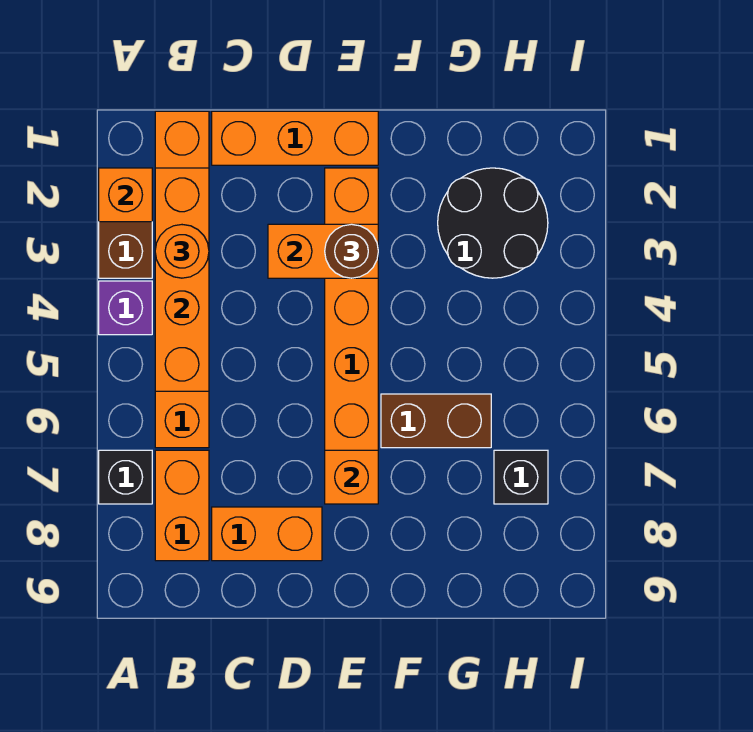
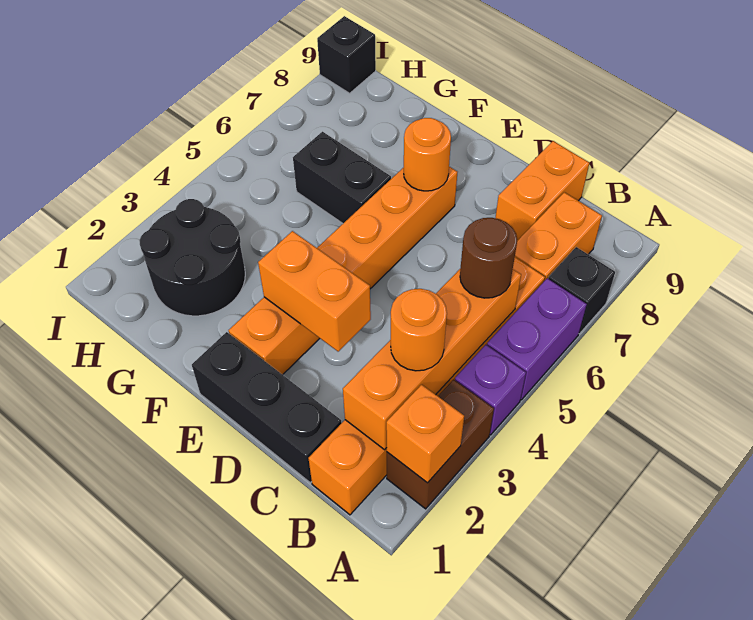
none -> purple brick A5:A6 level 1
orange brick C1:E1 level 1 -> black brick C1:E1 level 1
orange brick C8:D8 level 1 -> orange brick C8:C9 level 1
brown round brick E3 level 3 -> brown round brick B5 level 3
orange brick E7 level 2 -> orange round brick E7 level 2
brown brick F6:G6 level 1 -> black brick F6:G6 level 1
black brick H7 level 1 -> black brick I9 level 1

